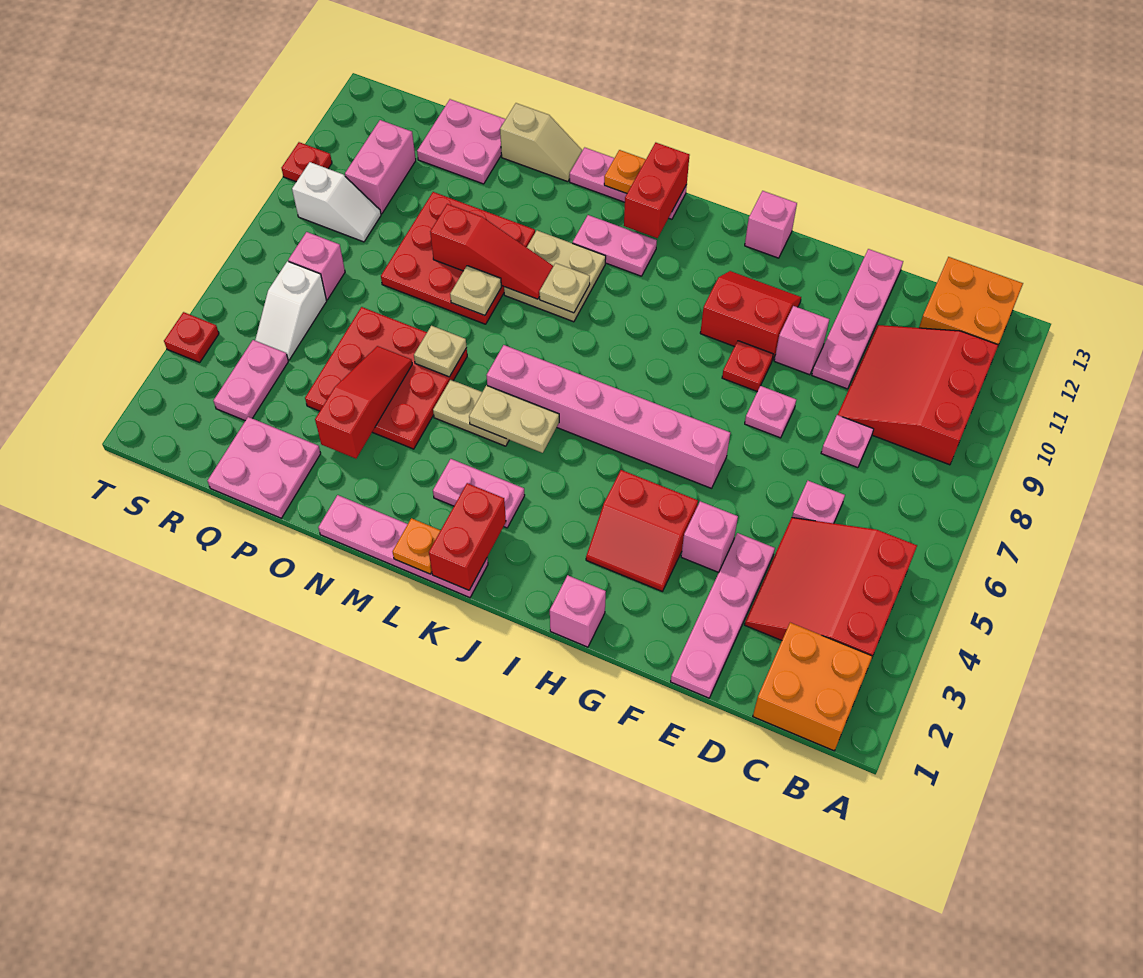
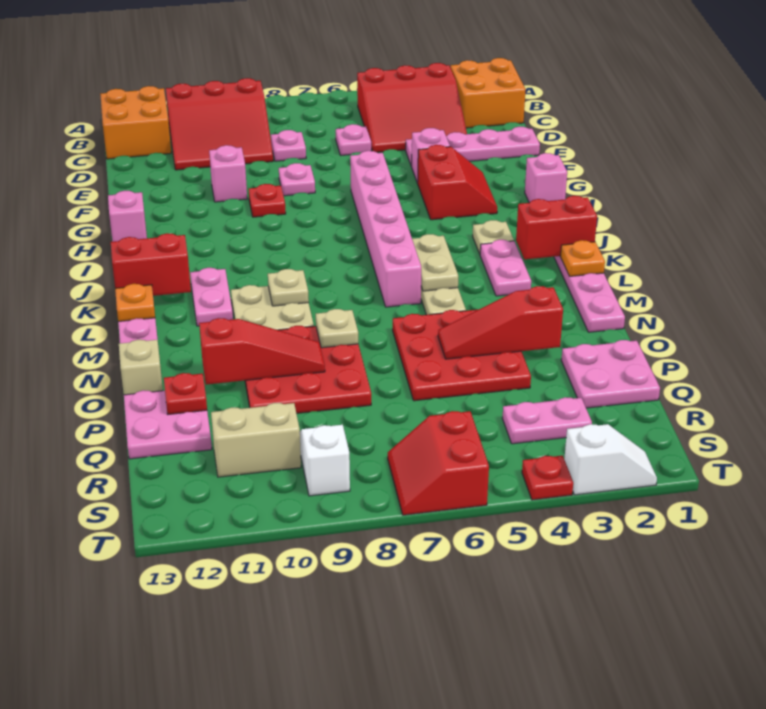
pink plate E10:E13 level 1 -> none
red slope G10:H11 level 1 top 10 -> red slope S6:T7 level 1 top 6
red slope M9:O9 level 2 top O -> red slope O9:O11 level 2 top 11
tan plate N6 level 2 -> tan plate J3 level 1
white slope R5:R6 level 1 top 6 -> white slope T2:T3 level 1 top 3
pink brick R7 level 1 -> none
pink brick R10:R11 level 1 -> tan brick R10:R11 level 1
red plate T10 level 1 -> red plate P12 level 2

